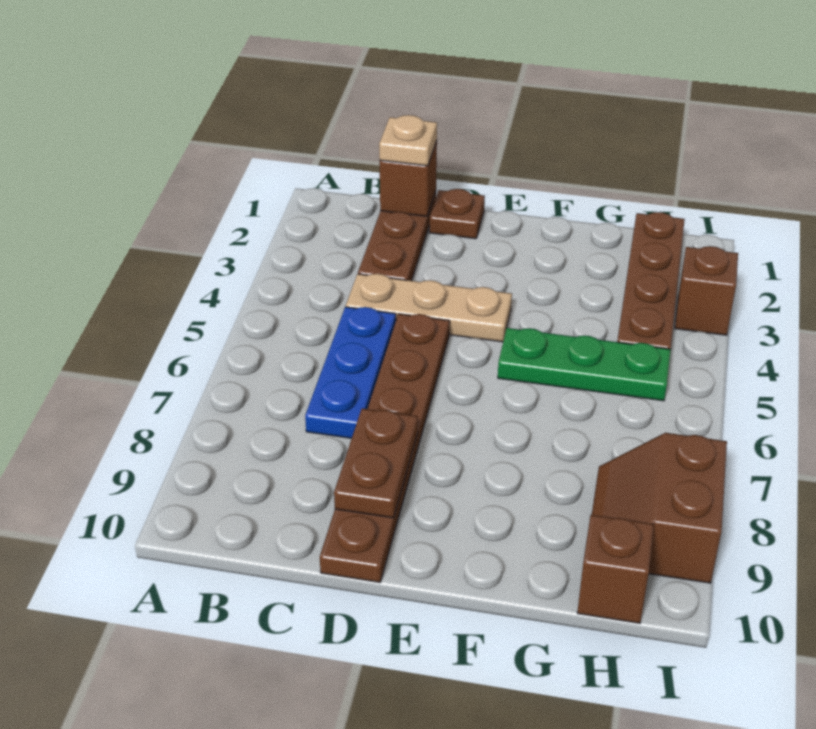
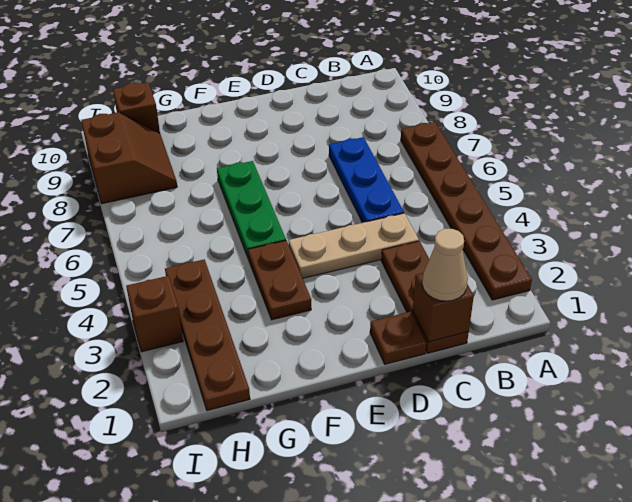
tan plate C1 level 3 -> tan cone C1 level 3
brown plate D5:D10 level 1 -> brown plate A2:A7 level 1
brown plate D8:D9 level 2 -> brown plate F3:F4 level 1
green plate F5:H5 level 1 -> green plate F5:F7 level 1

